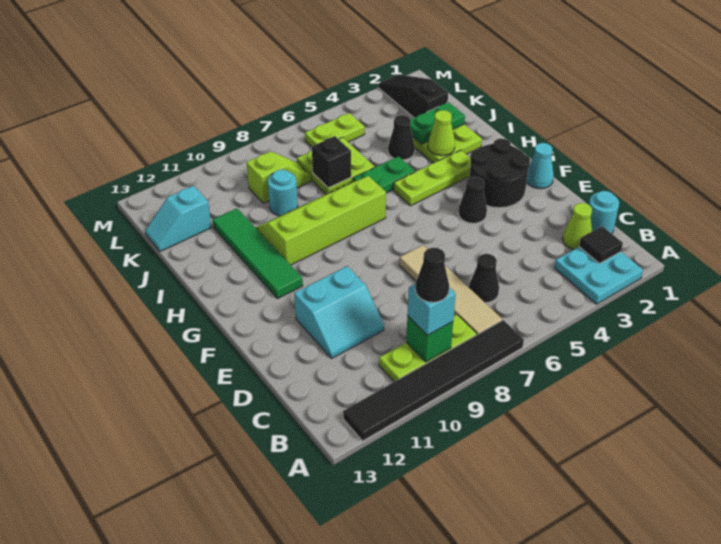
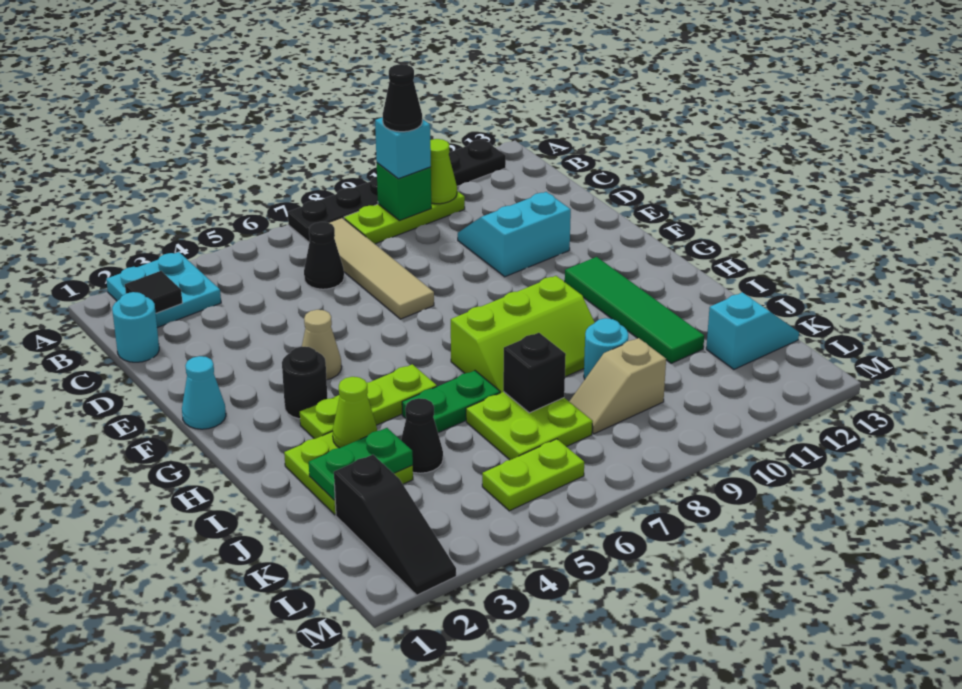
black tile A7:A12 level 1 -> black plate A7:A12 level 1
lime cone C2 level 1 -> lime cone B10 level 2
black round brick F2:G3 level 1 -> black round brick G3 level 1
black cone F4 level 1 -> tan cone F4 level 1
lime slope H7:I10 level 1 top H -> lime slope H7:I9 level 1 top H
lime slope K8:K9 level 1 top 9 -> tan slope K8:K9 level 1 top 9

